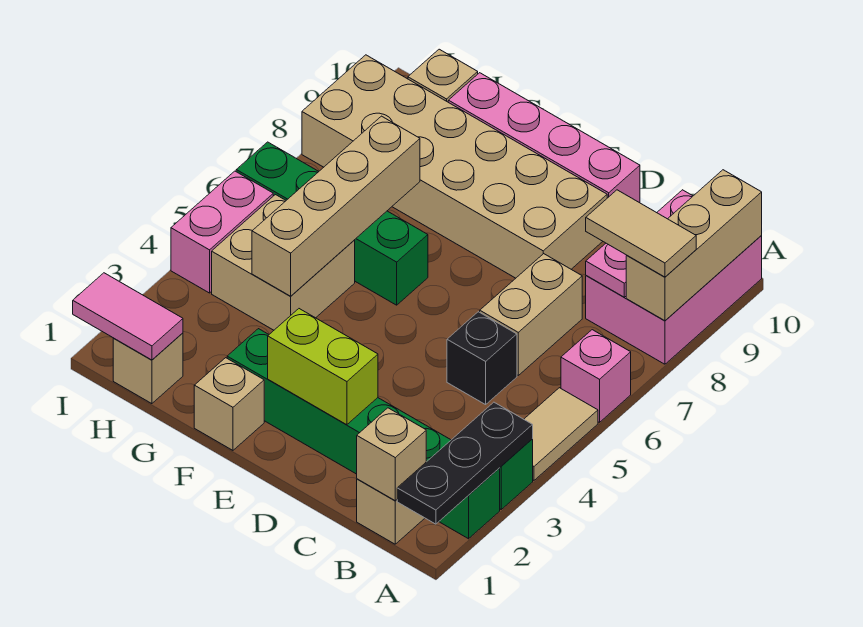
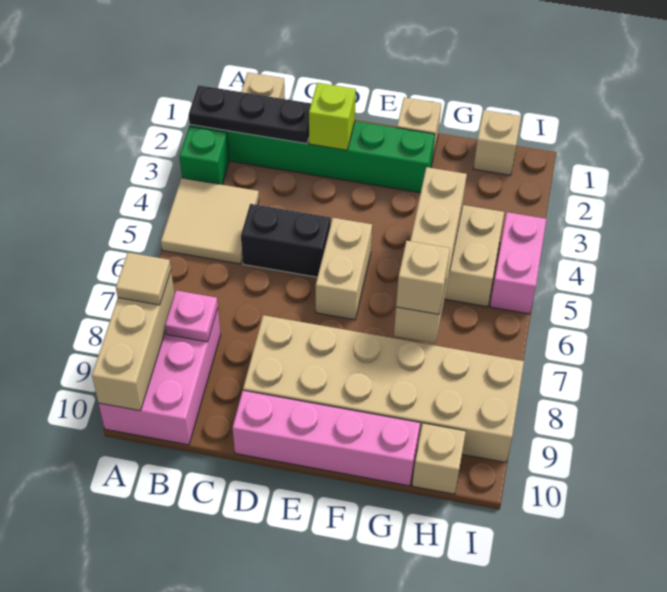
black plate A1:A3 level 2 -> black plate A2:C2 level 2
tan tile A4:A5 level 1 -> tan tile A4:B5 level 1
pink brick A6 level 1 -> none
tan tile A8:B8 level 3 -> tan tile A8 level 3
tan brick B1 level 2 -> tan brick G7 level 3
black brick C5 level 1 -> black brick C5:D5 level 1
tan brick C6:C7 level 1 -> tan brick E5:E6 level 1
lime brick D2:E2 level 2 -> lime brick D2 level 2
green brick F6:I6 level 1 -> none
pink tile H1:I1 level 2 -> none

